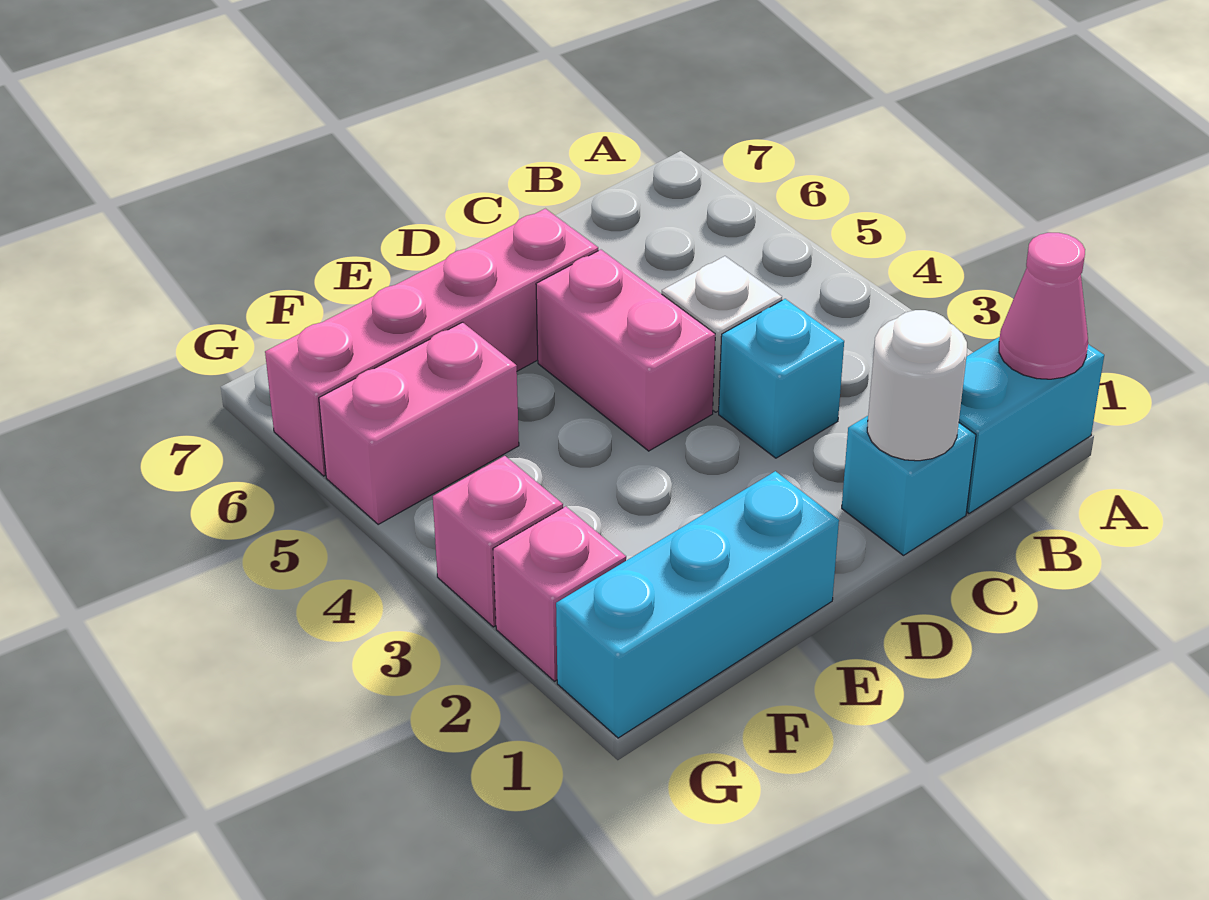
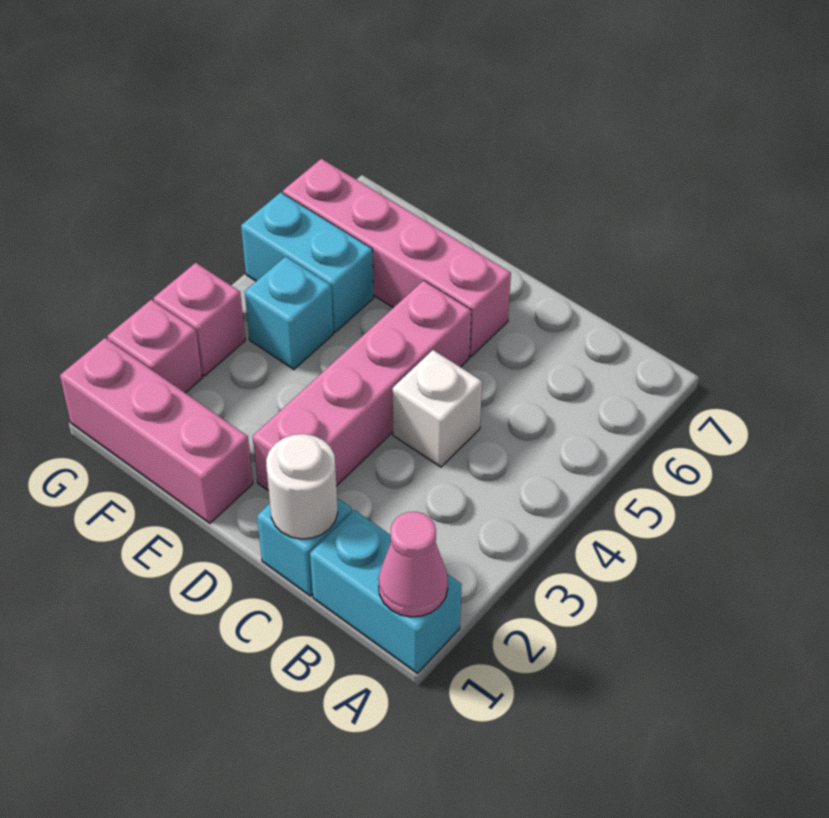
cyan brick C3 level 1 -> cyan brick F4 level 1
pink brick D4:D5 level 1 -> pink brick D2:D5 level 1
cyan brick E1:G1 level 1 -> pink brick E1:G1 level 1
pink brick F5:G5 level 1 -> cyan brick F5:G5 level 1

